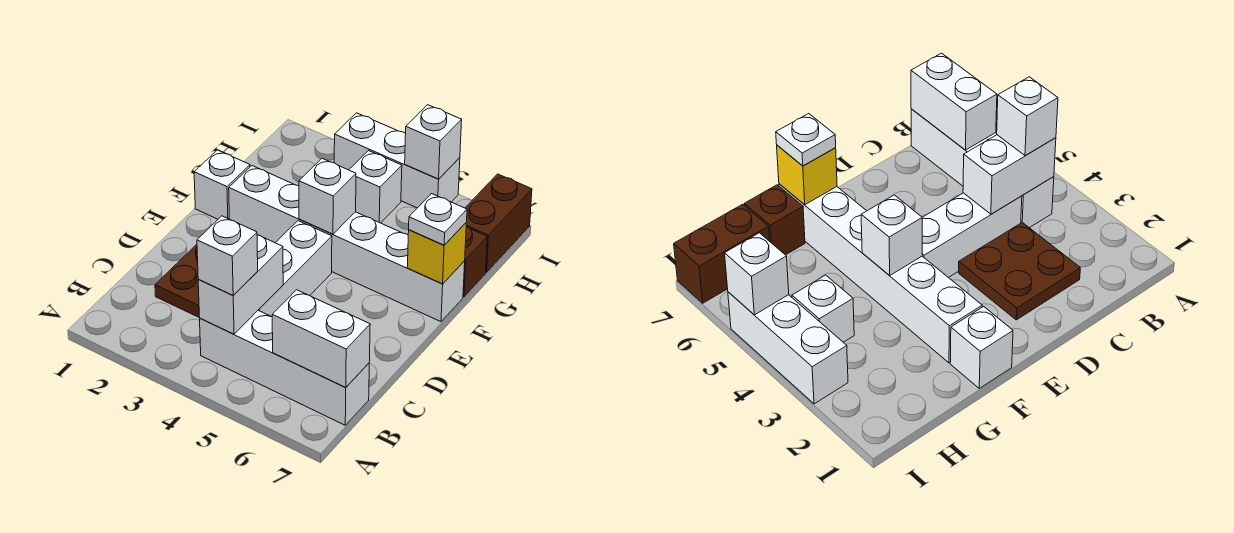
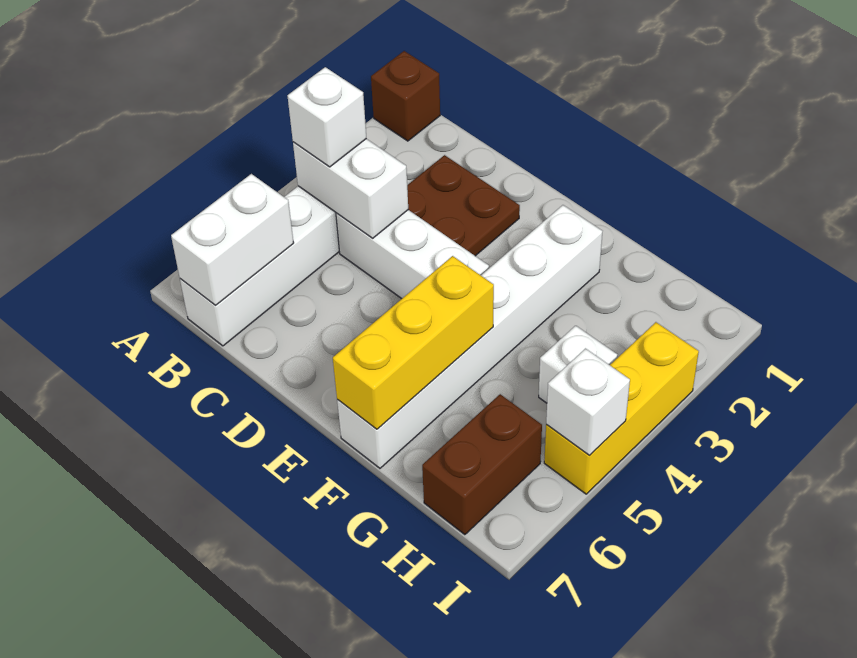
white brick F1 level 1 -> none
white brick F4 level 2 -> none
yellow brick F7 level 2 -> yellow brick F5:F7 level 2
white plate F7 level 3 -> none
brown brick G7 level 1 -> brown brick A1 level 1
brown brick H7:I7 level 1 -> brown brick H6:H7 level 1
white brick I3:I5 level 1 -> yellow brick I3:I5 level 1

